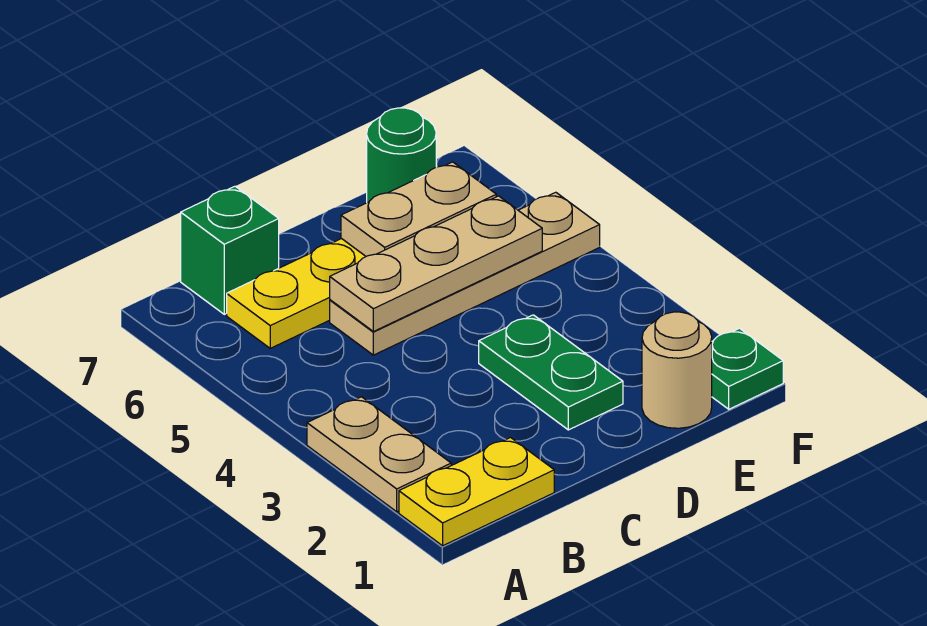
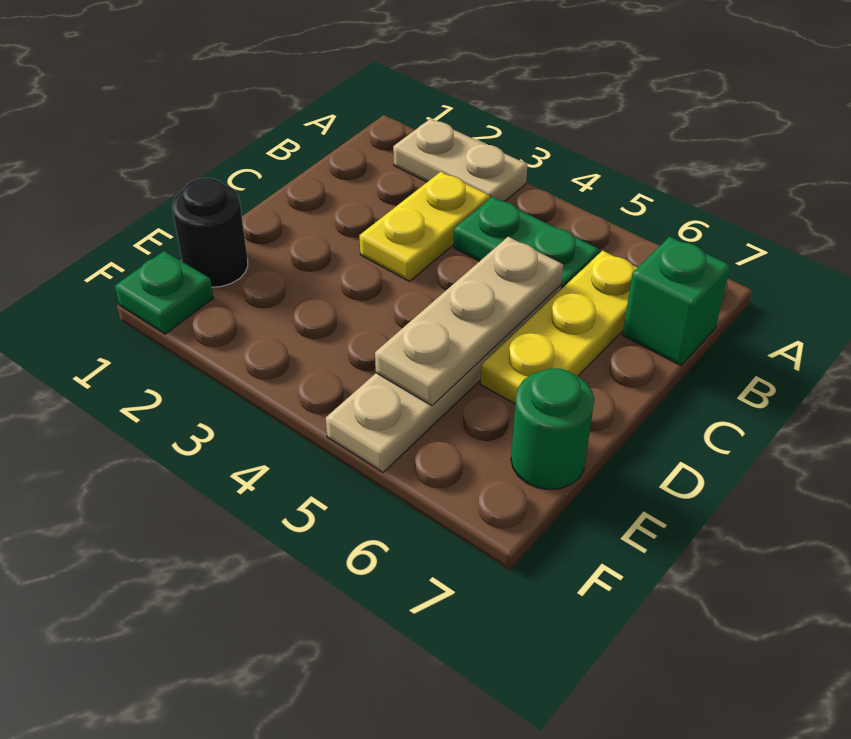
yellow plate A1:B1 level 1 -> yellow plate B3:C3 level 1
green plate D2:D3 level 1 -> green plate B4:B5 level 1
tan plate D6:E6 level 2 -> none
tan round brick E1 level 1 -> black round brick E1 level 1

